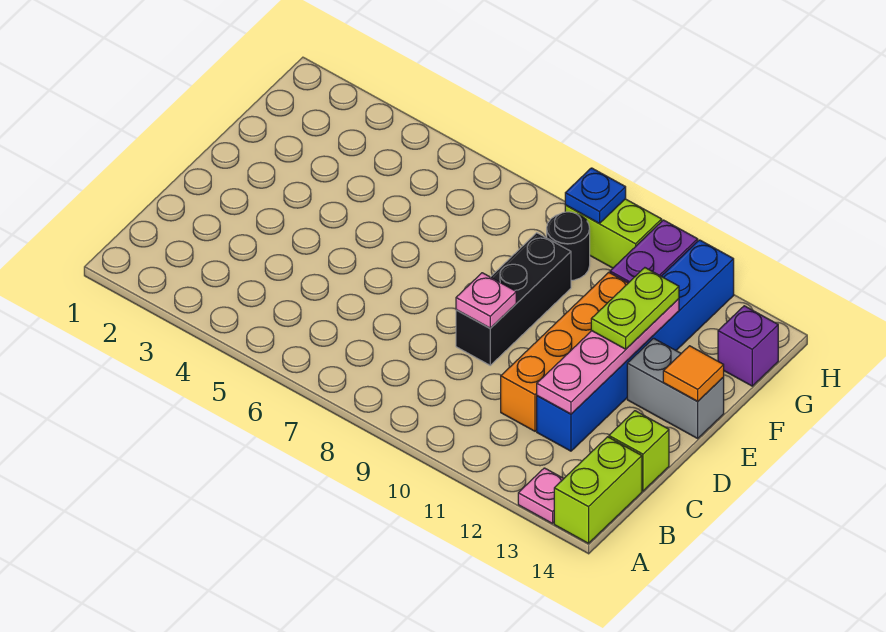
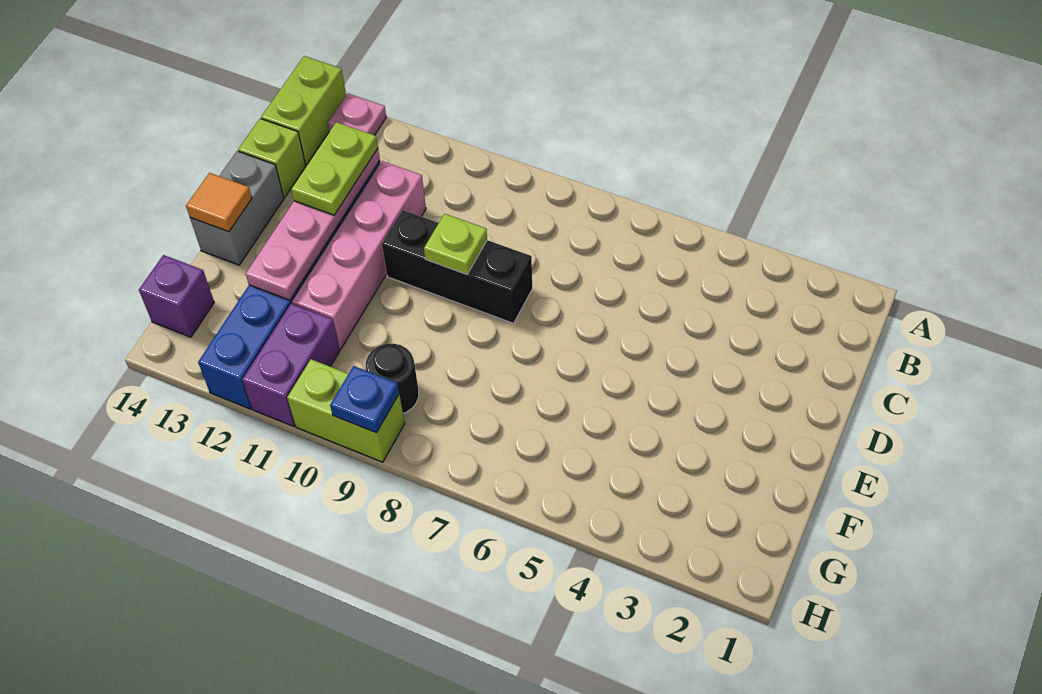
orange brick C11:F11 level 1 -> pink brick C11:F11 level 1
black brick D9:F9 level 1 -> black brick D8:D10 level 1
pink plate D9 level 2 -> lime plate D9 level 2
lime plate E12:F12 level 3 -> lime plate C12:D12 level 3
grey brick E13:E14 level 1 -> grey brick D14:E14 level 1

